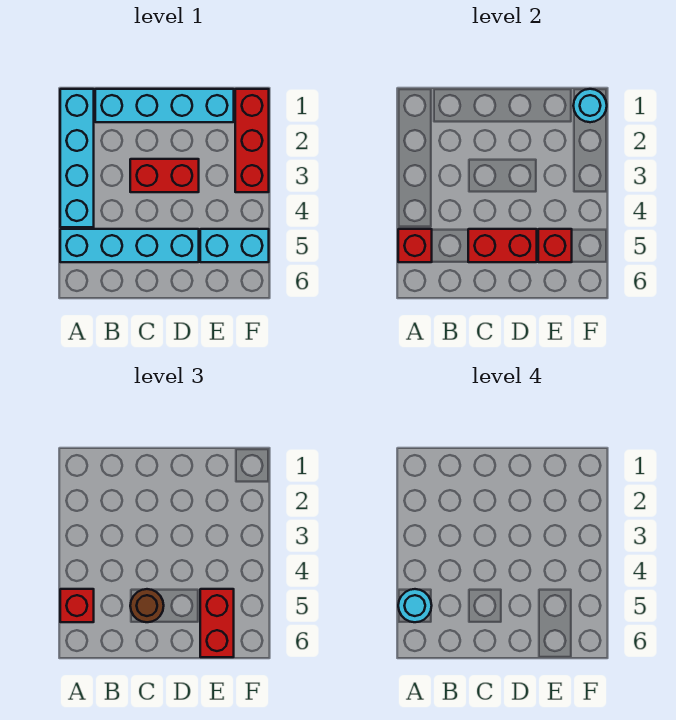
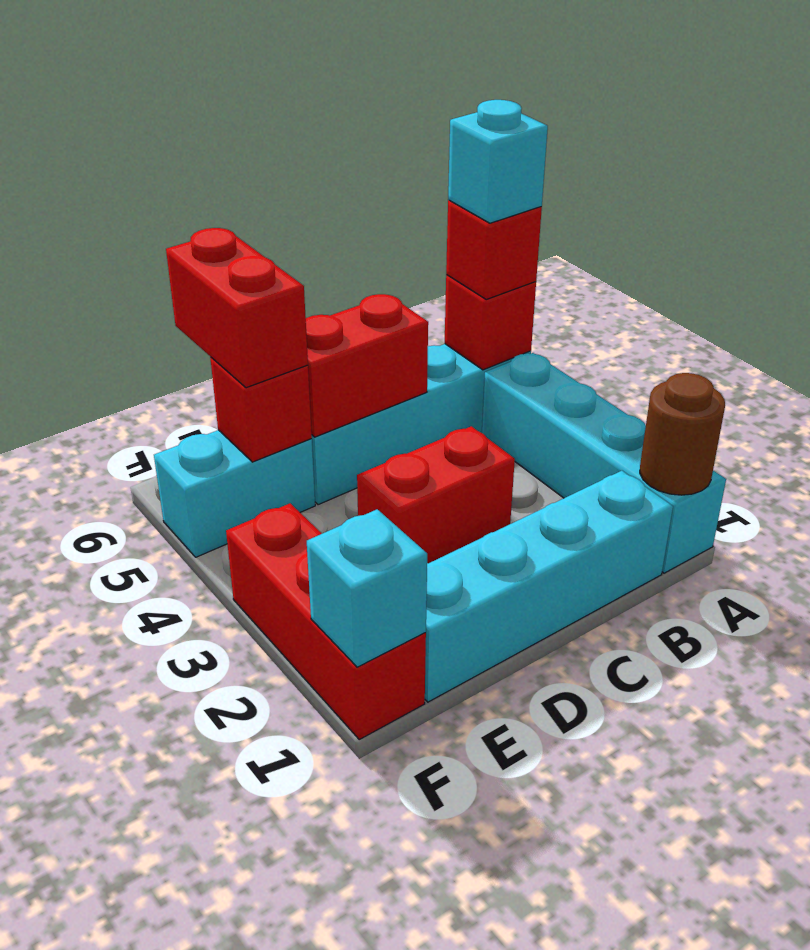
cyan round brick A5 level 4 -> cyan brick A5 level 4
brown round brick C5 level 3 -> brown round brick A1 level 2
cyan round brick F1 level 2 -> cyan brick F1 level 2

